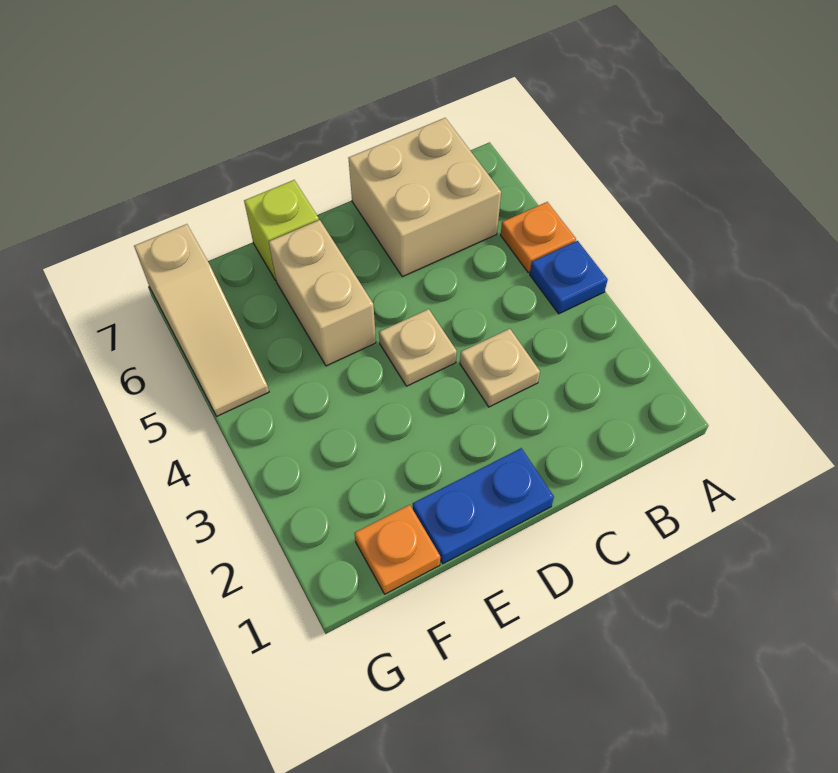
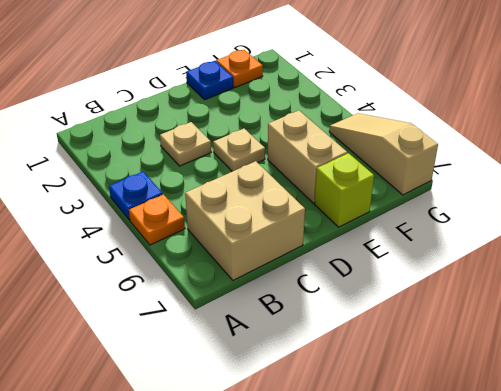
blue plate D1:E1 level 1 -> blue plate E1 level 1

